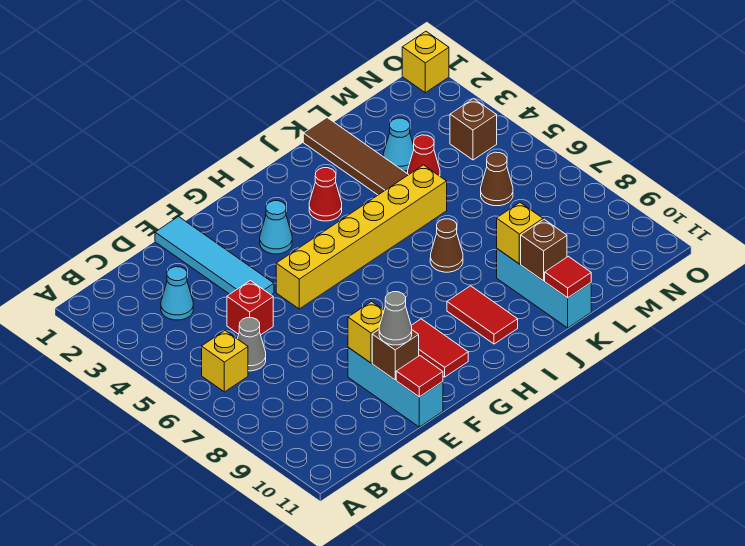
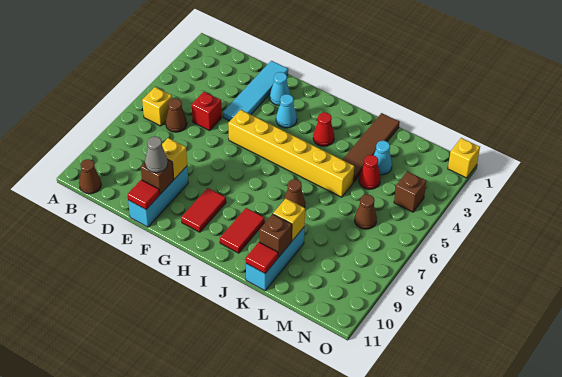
none -> brown cone B11 level 1
cyan cone C3 level 1 -> cyan cone F2 level 1
grey cone C6 level 1 -> brown cone C6 level 1

